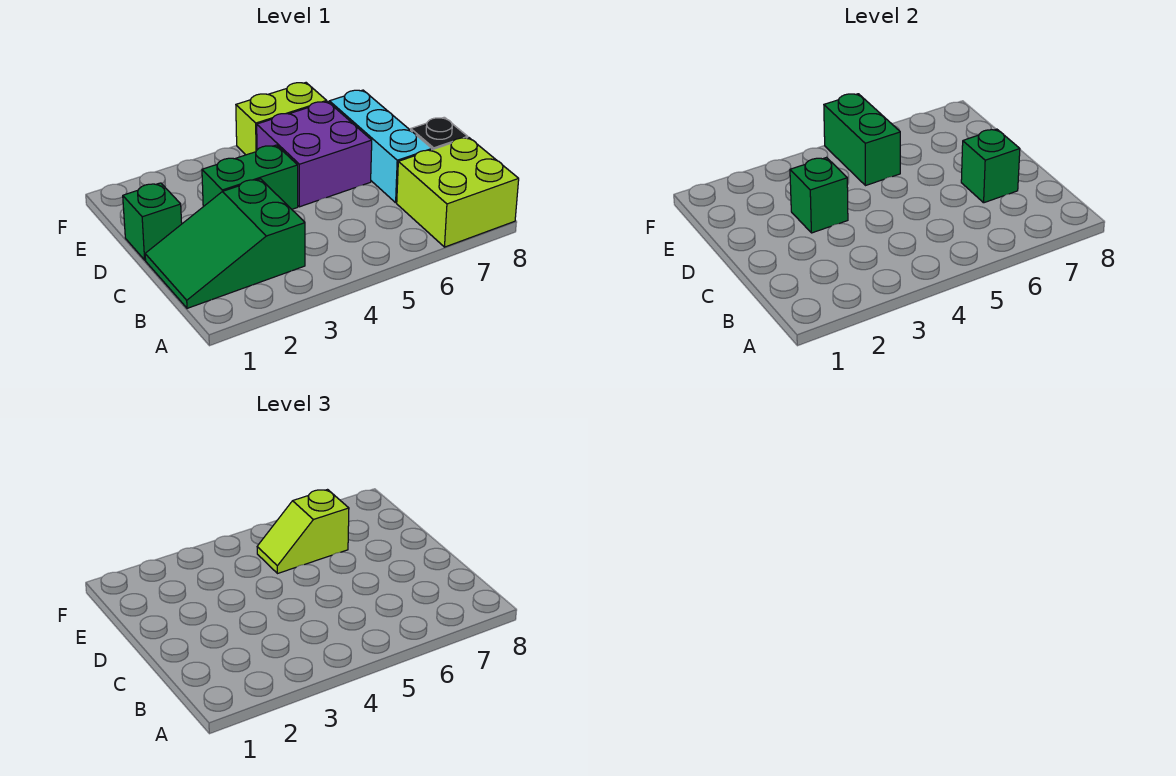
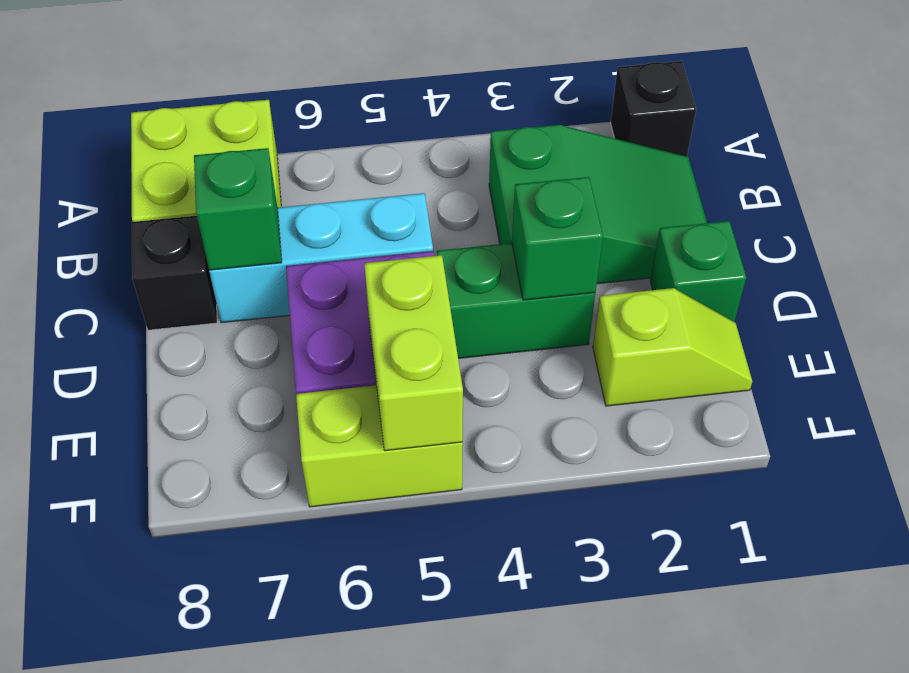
none -> black brick A1 level 1
cyan brick C7:E7 level 1 -> cyan brick C5:C7 level 1
green brick E5:F5 level 2 -> lime brick E5:F5 level 2
lime slope E5:E6 level 3 top 6 -> lime slope E1:E2 level 1 top 2

